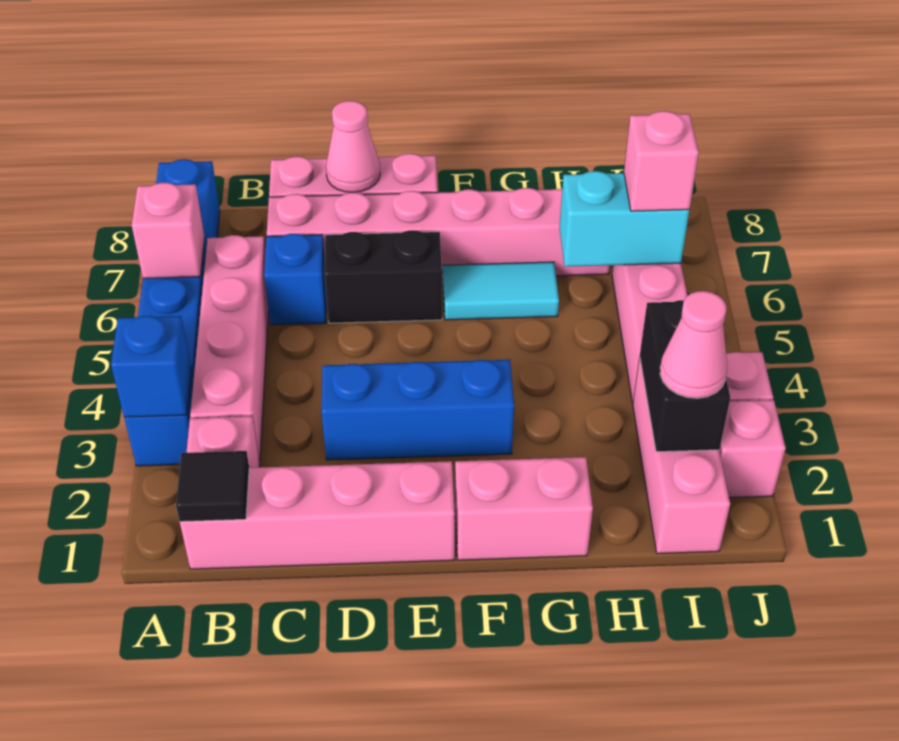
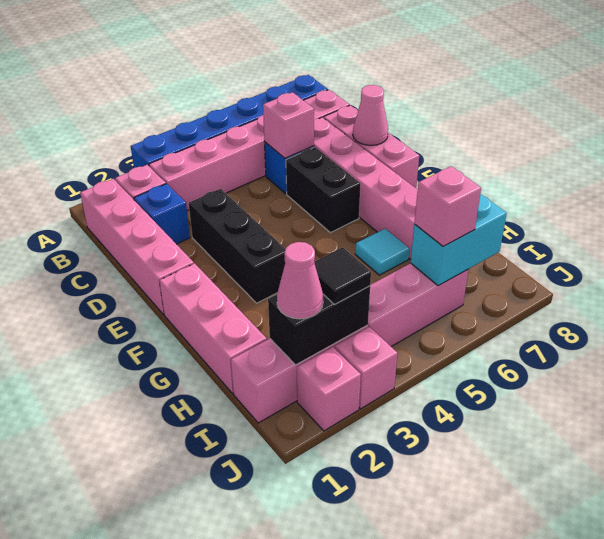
blue brick A3 level 2 -> blue brick C2 level 1
pink brick A6 level 2 -> pink brick C6 level 2
black tile B1 level 2 -> black tile I3 level 3
pink brick B3:B6 level 1 -> pink brick B3:B8 level 1
blue brick D3:F3 level 1 -> black brick D3:F3 level 1
pink brick F1:G1 level 1 -> pink brick F1:H1 level 1
cyan tile F6:G6 level 1 -> cyan tile G6 level 1
cyan brick H6:I6 level 2 -> cyan brick I6:I7 level 2

